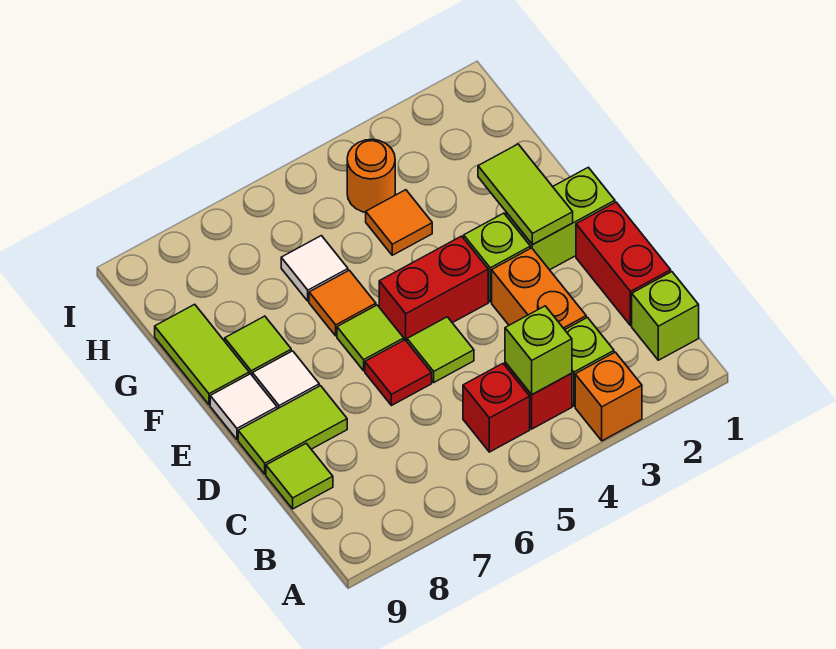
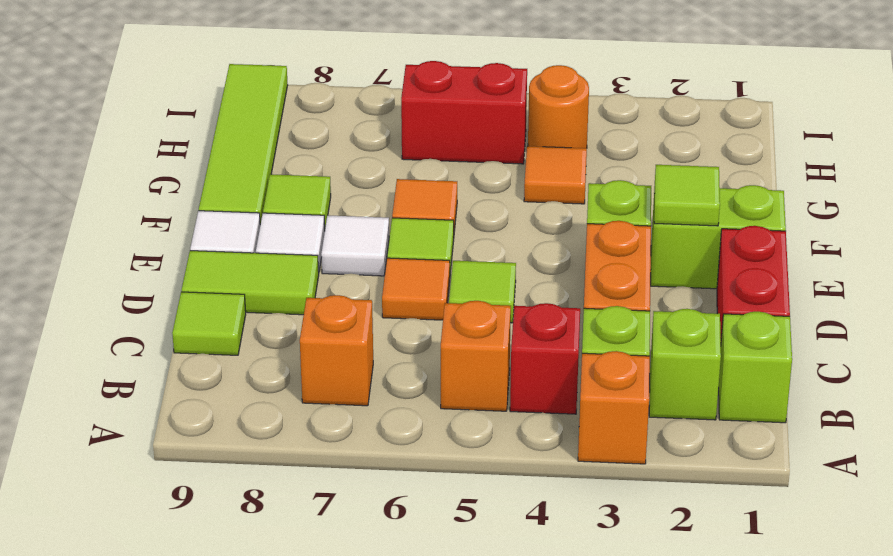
lime brick B4 level 2 -> lime brick B2 level 1
red brick B5 level 1 -> orange brick B5 level 1
none -> orange brick B7 level 1
red tile D6 level 1 -> orange tile D6 level 1
lime tile E2:F2 level 2 -> lime tile E2 level 2
red brick E4:E5 level 1 -> red brick H5:H6 level 1
lime tile F9:G9 level 1 -> lime tile F9:I9 level 1
white tile G6 level 1 -> white tile E7 level 1

